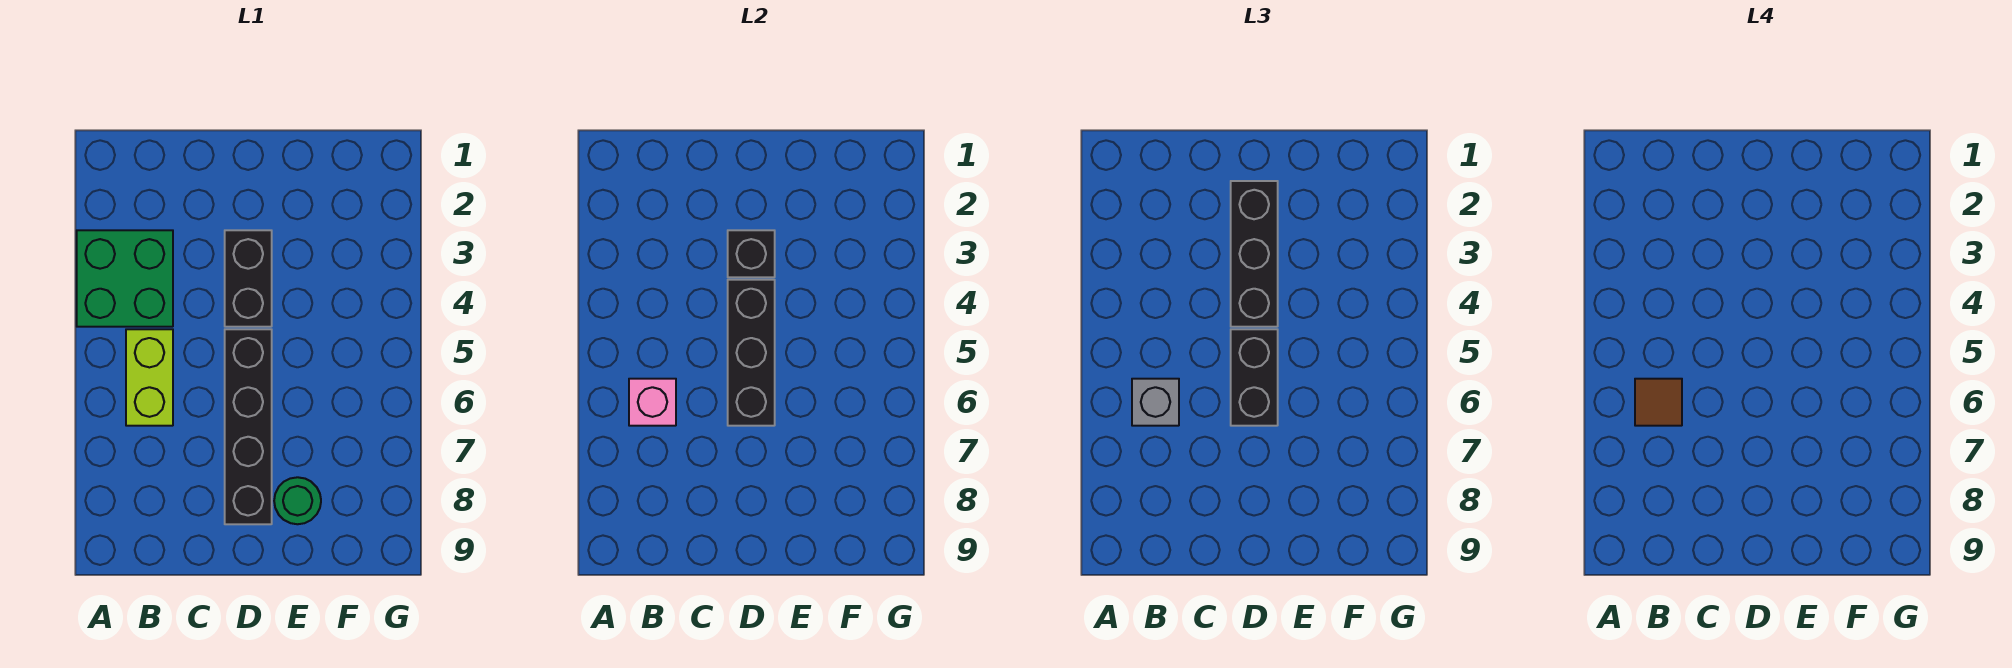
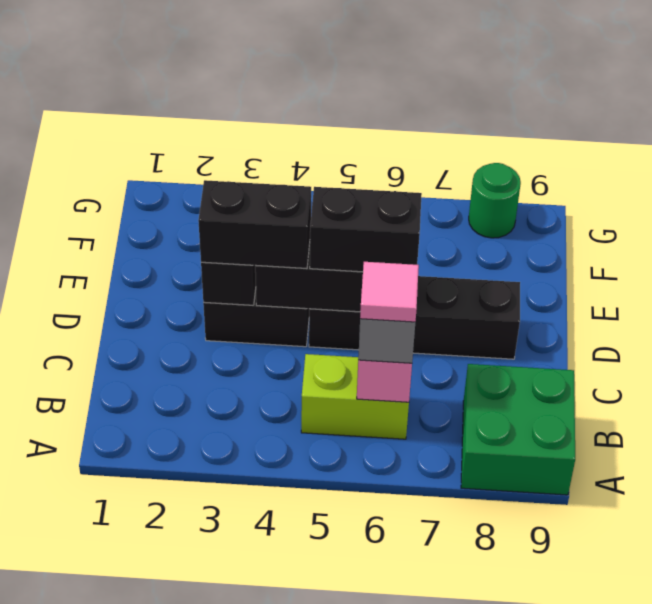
green brick A3:B4 level 1 -> green brick A8:B9 level 1
brown tile B6 level 4 -> pink tile B6 level 4
black brick D2:D4 level 3 -> black brick D3:D4 level 3
green round brick E8 level 1 -> green round brick G8 level 1

